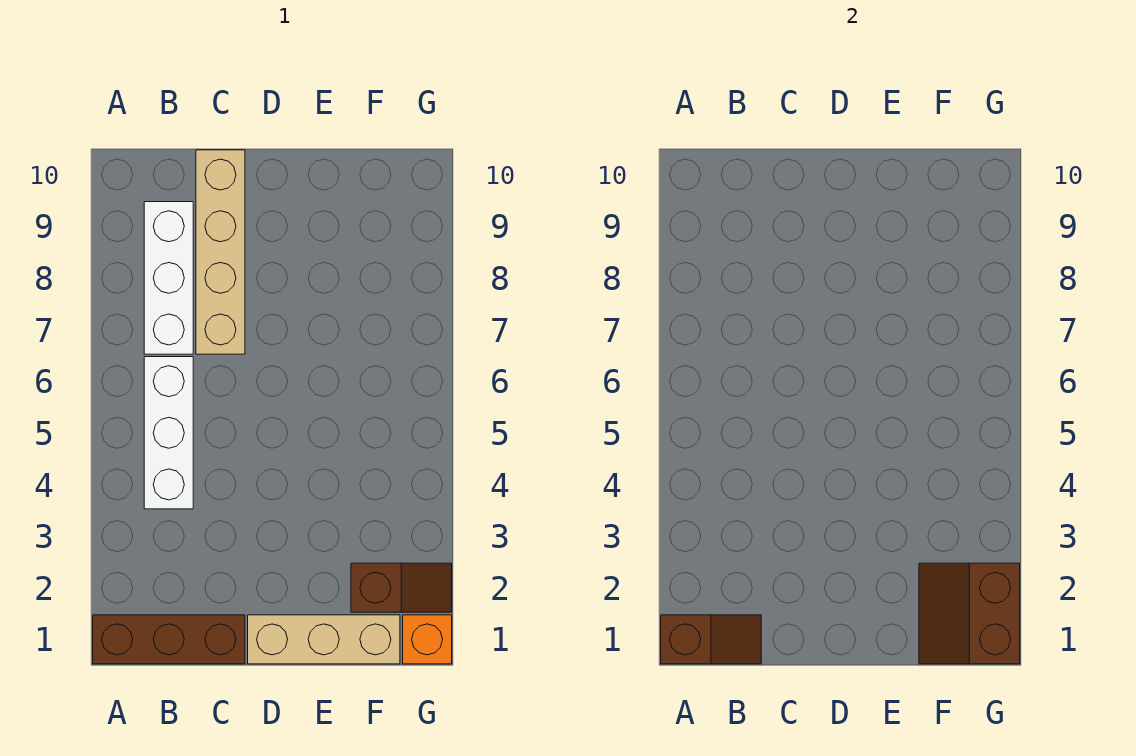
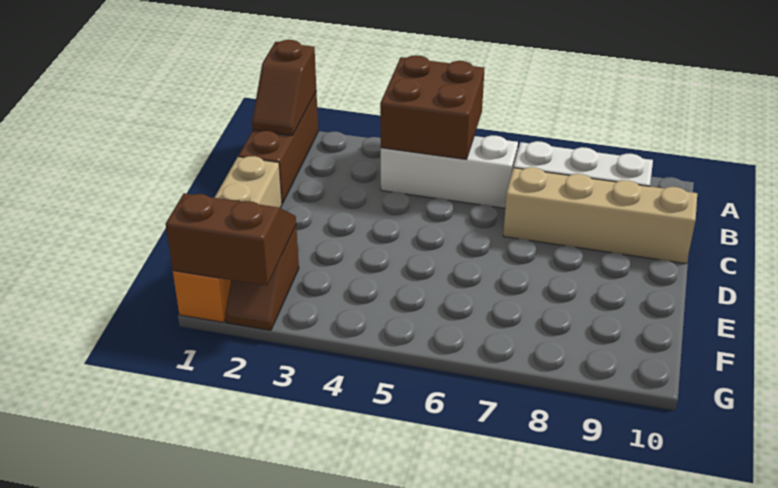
none -> brown brick A4:B5 level 2

